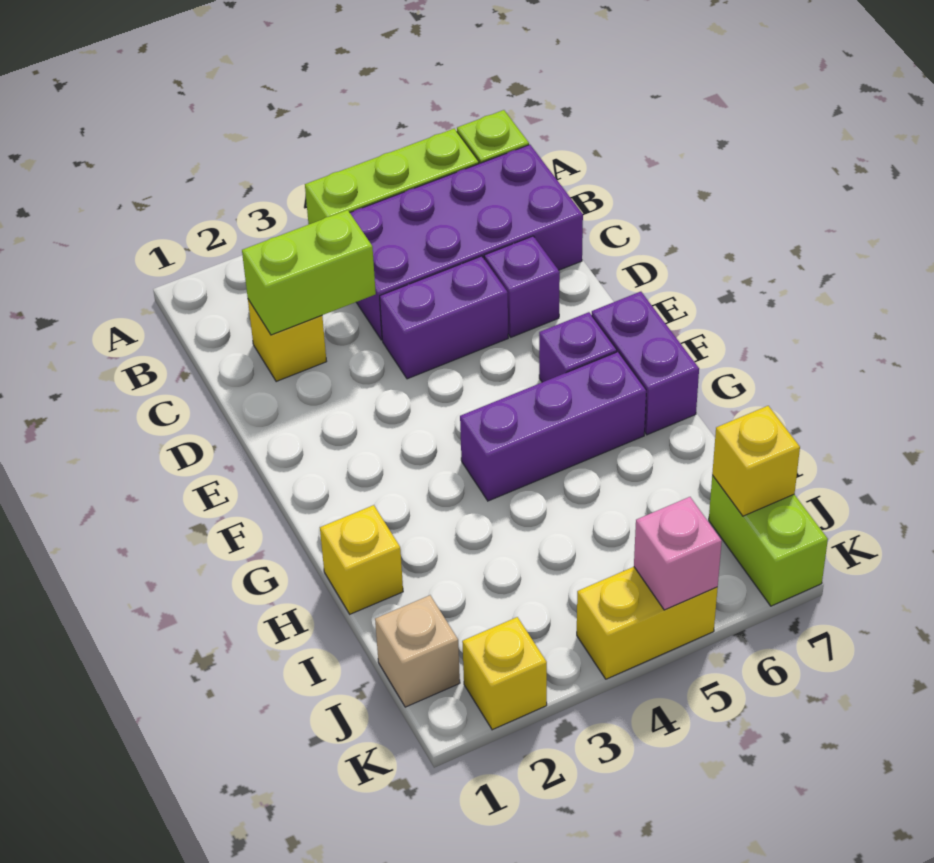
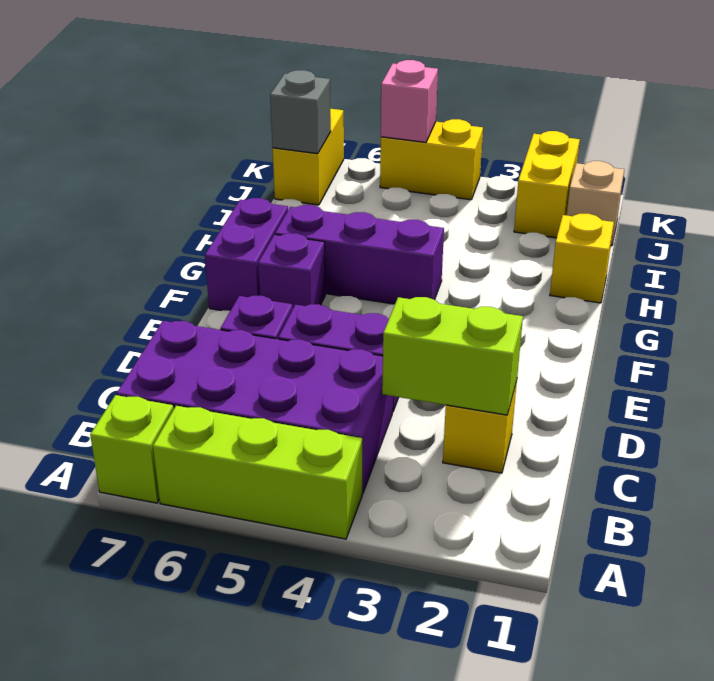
lime brick J7:K7 level 1 -> yellow brick J7:K7 level 1
yellow brick J7 level 2 -> grey brick J7 level 2
yellow brick K2 level 1 -> yellow brick J2:K2 level 1

